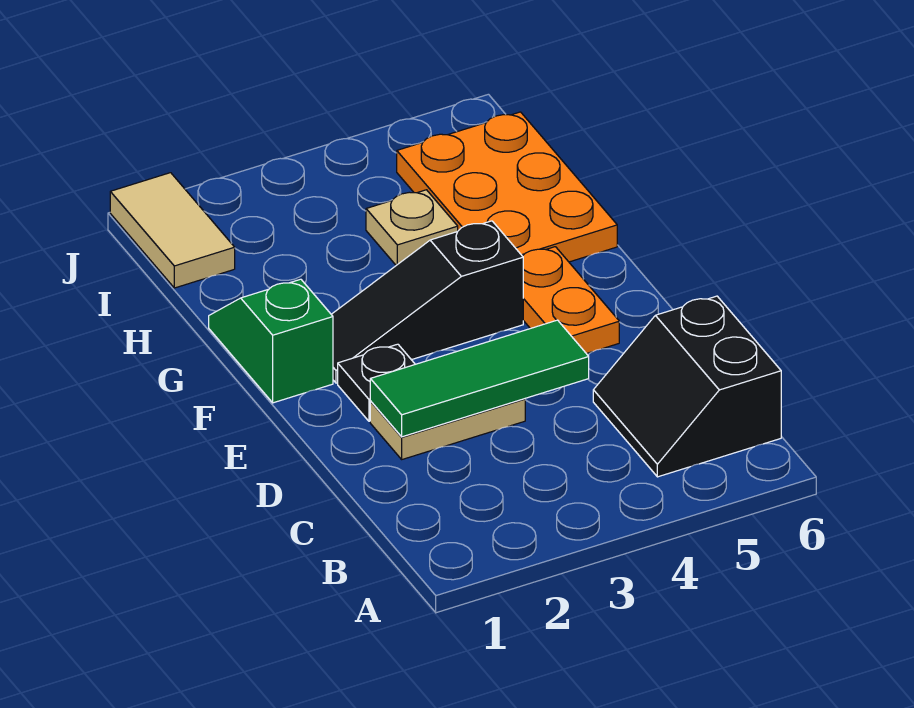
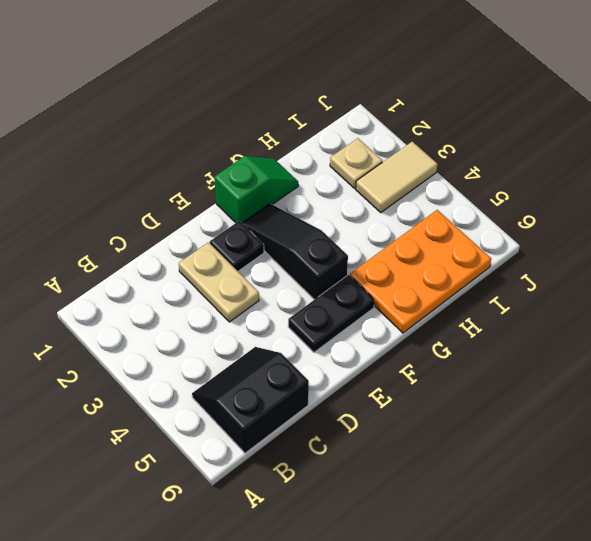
green tile D2:D4 level 2 -> none
orange plate E5:F5 level 1 -> black plate E5:F5 level 1
tan plate H4 level 1 -> tan plate I2 level 1
tan tile I1:J1 level 1 -> tan tile I3:J3 level 1

